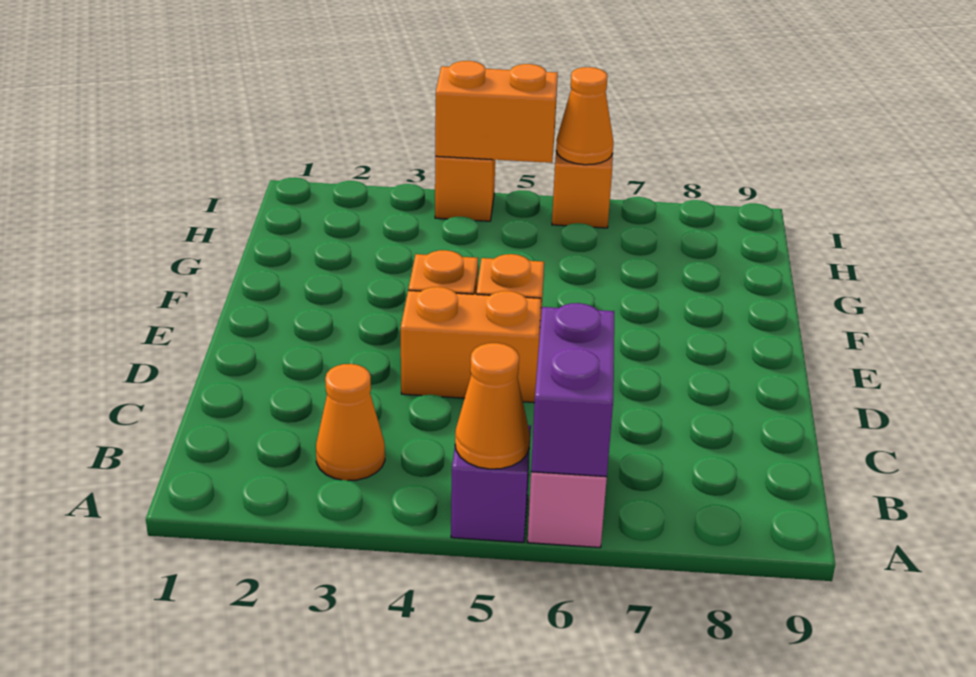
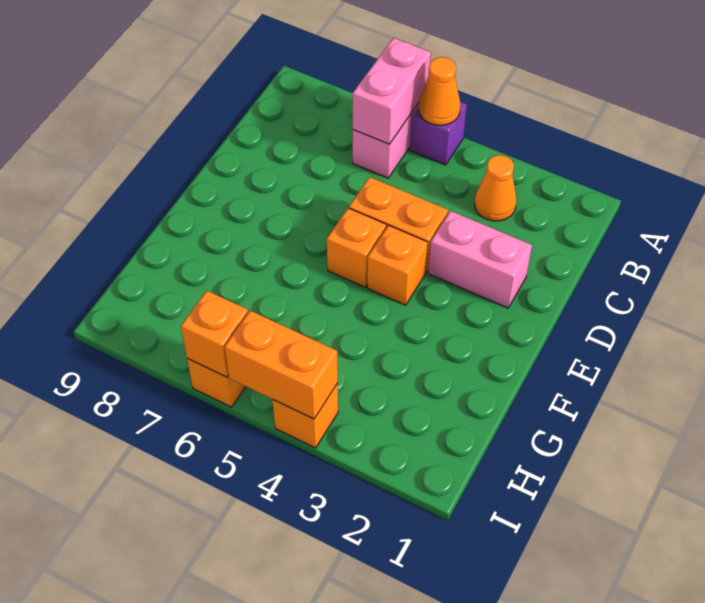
purple brick A6:B6 level 2 -> pink brick A6:B6 level 2
none -> pink brick D2:D3 level 1
orange cone I6 level 2 -> orange brick I6 level 2

